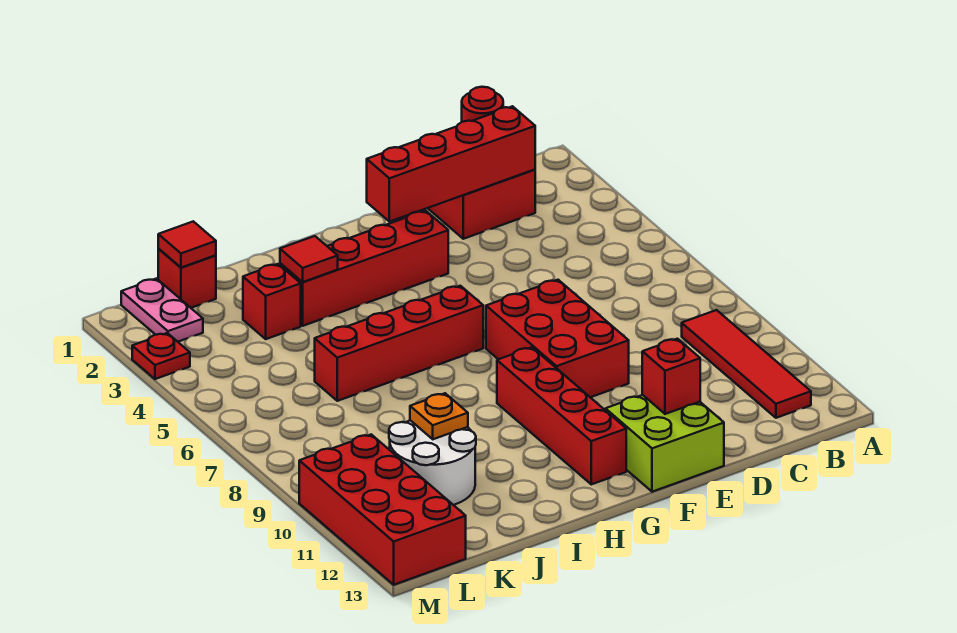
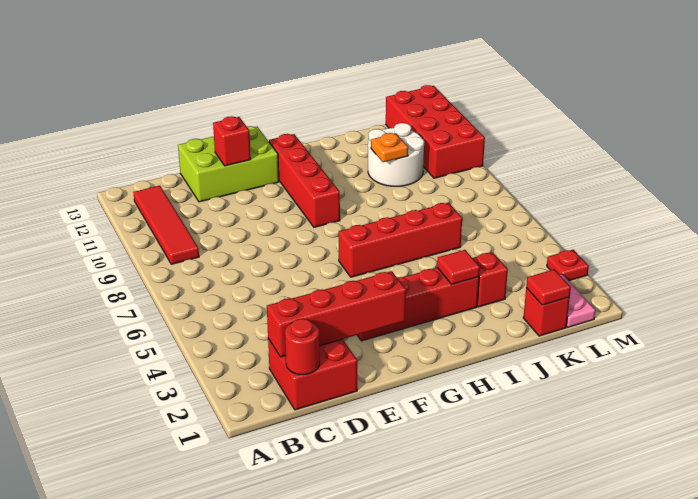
red brick E7:F9 level 1 -> none
lime brick E12:F13 level 1 -> lime brick D12:F13 level 1

